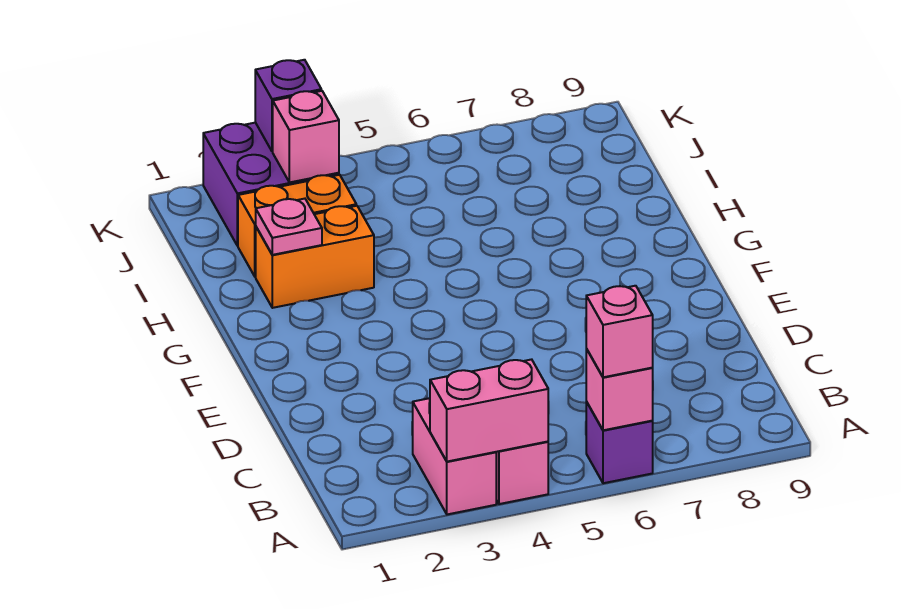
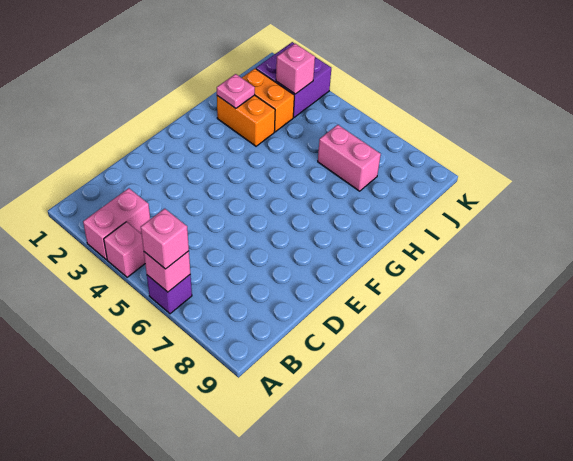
pink brick A3:A4 level 2 -> pink brick I6:I7 level 1
purple brick K3 level 2 -> none

